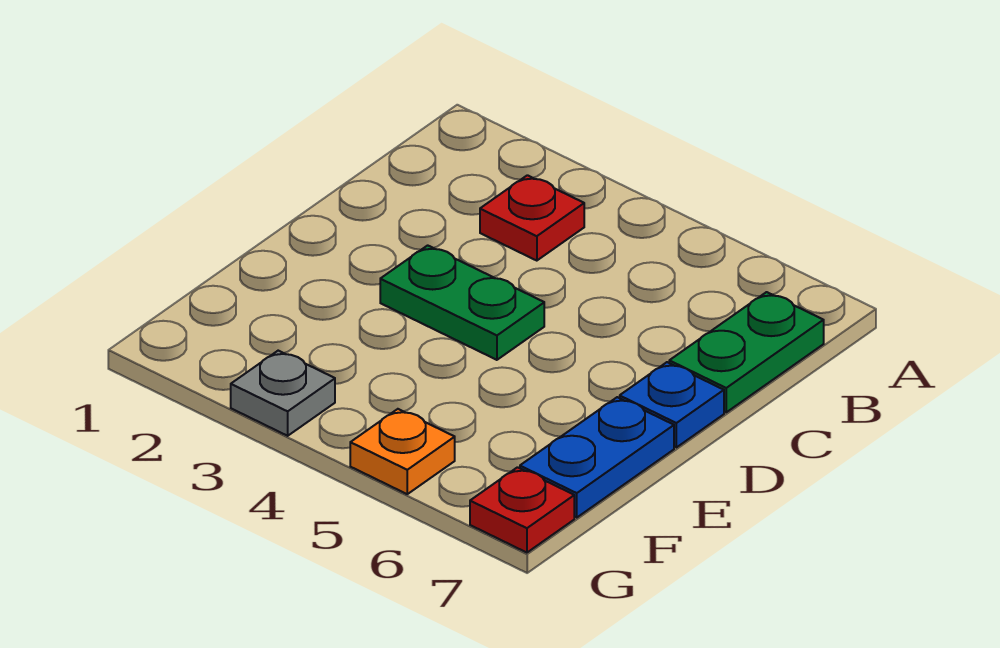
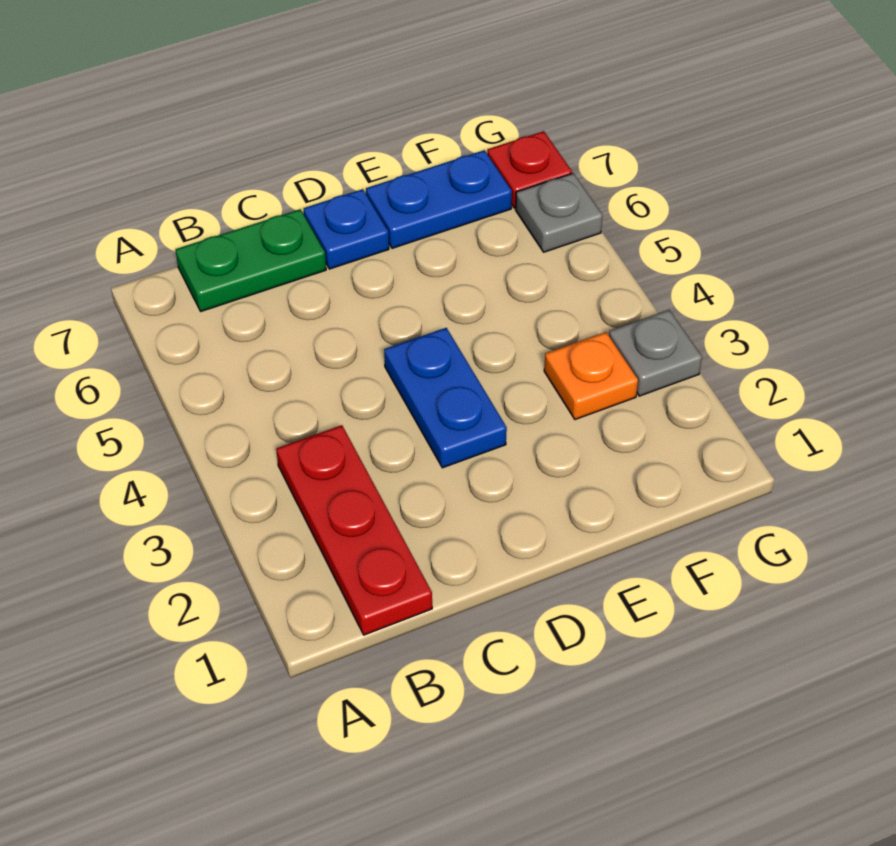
red plate B3 level 1 -> red plate B1:B3 level 1
green plate D3:D4 level 1 -> blue plate D3:D4 level 1
orange plate G5 level 1 -> orange plate F3 level 1
none -> grey plate G6 level 1

